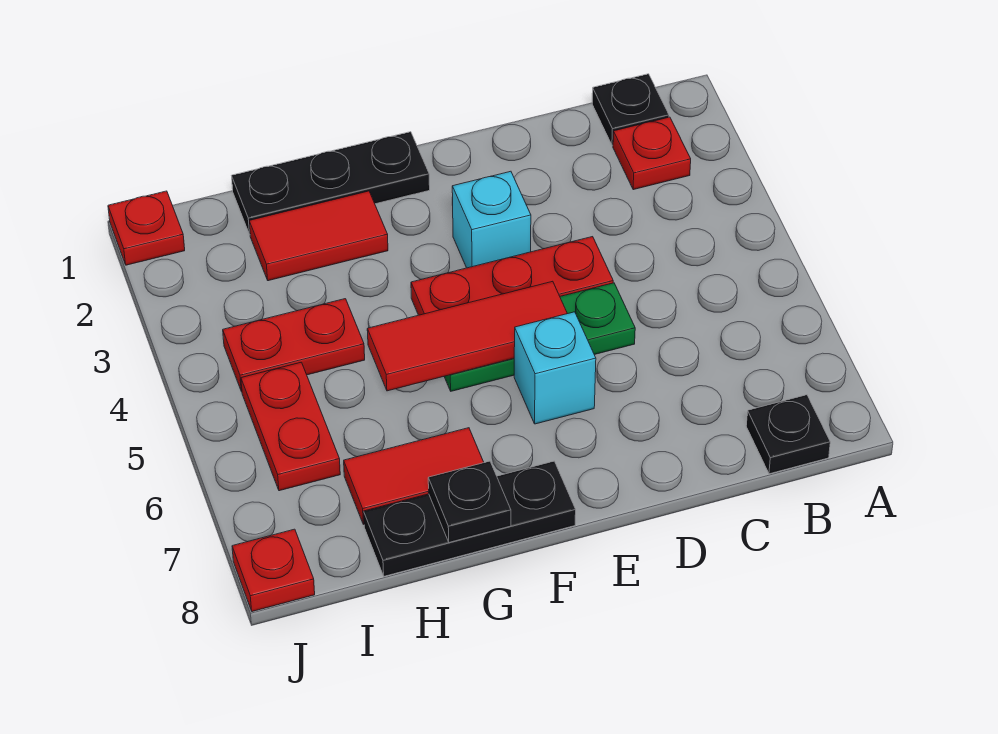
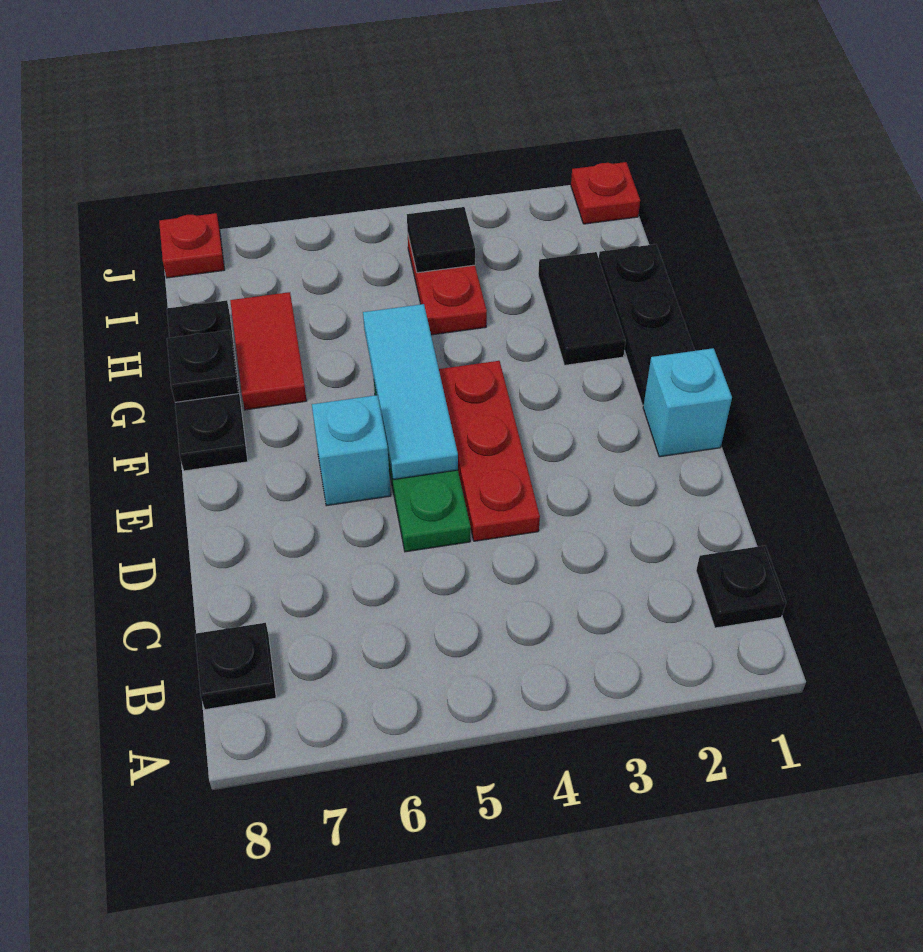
red plate B2 level 1 -> none
cyan brick E3 level 1 -> cyan brick E1 level 1
red tile E5:G5 level 2 -> cyan tile E5:G5 level 2
red tile G2:H2 level 1 -> black tile G2:H2 level 1
none -> black tile I4 level 2
red plate I5:I6 level 1 -> none

